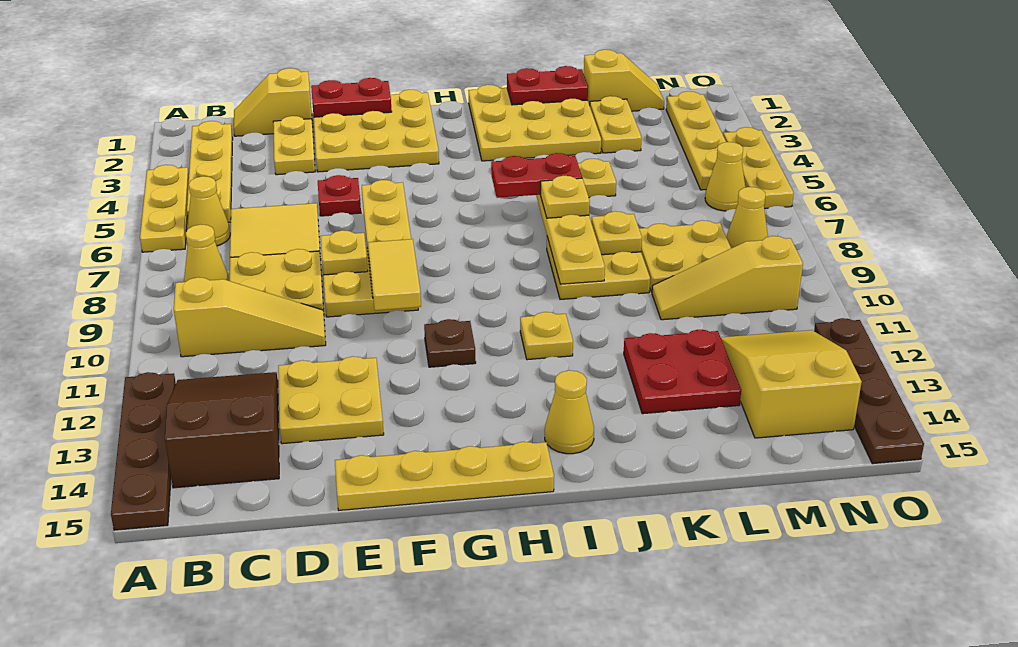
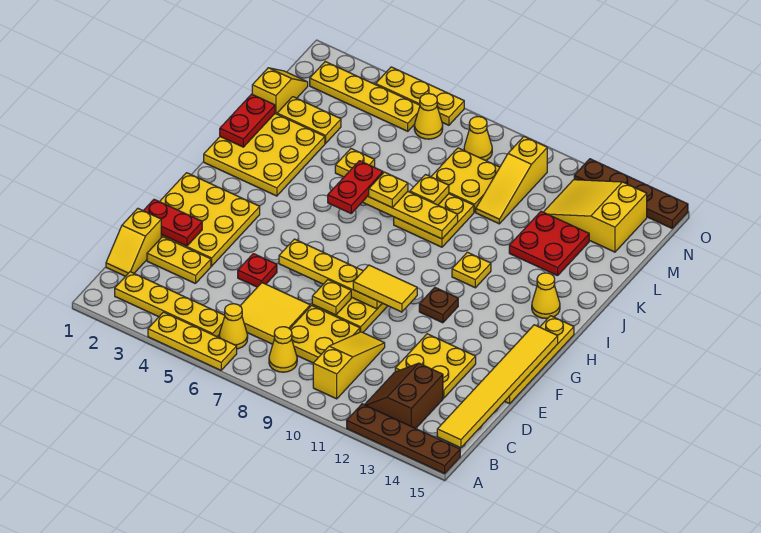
brown slope B12:C14 level 1 top 14 -> brown slope B12:C13 level 1 top 13
none -> yellow tile B15:G15 level 2
red plate E1:F1 level 2 -> red plate E1:E2 level 2

